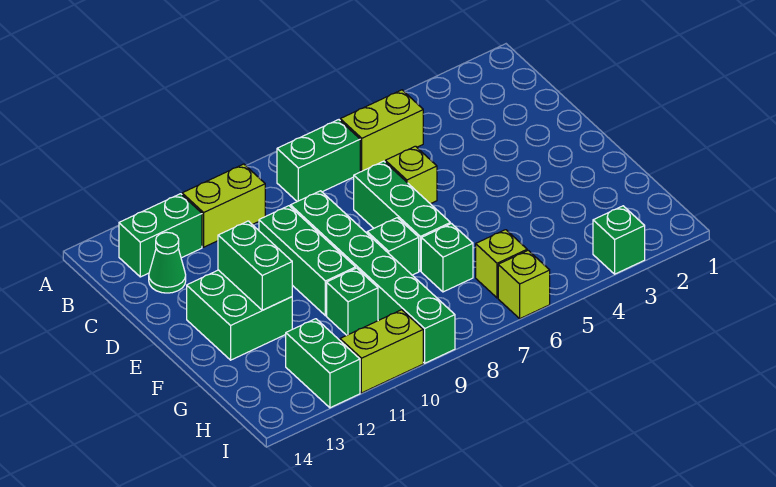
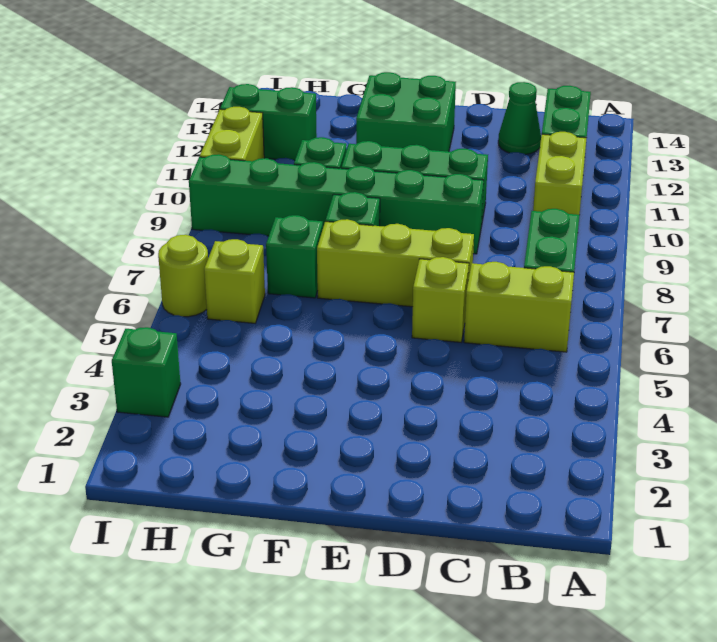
lime brick B5:B6 level 1 -> lime brick B6:C6 level 1
green brick D7:F7 level 1 -> lime brick D7:F7 level 1
green brick E12:F12 level 2 -> none
lime brick I6 level 1 -> lime round brick I6 level 1

